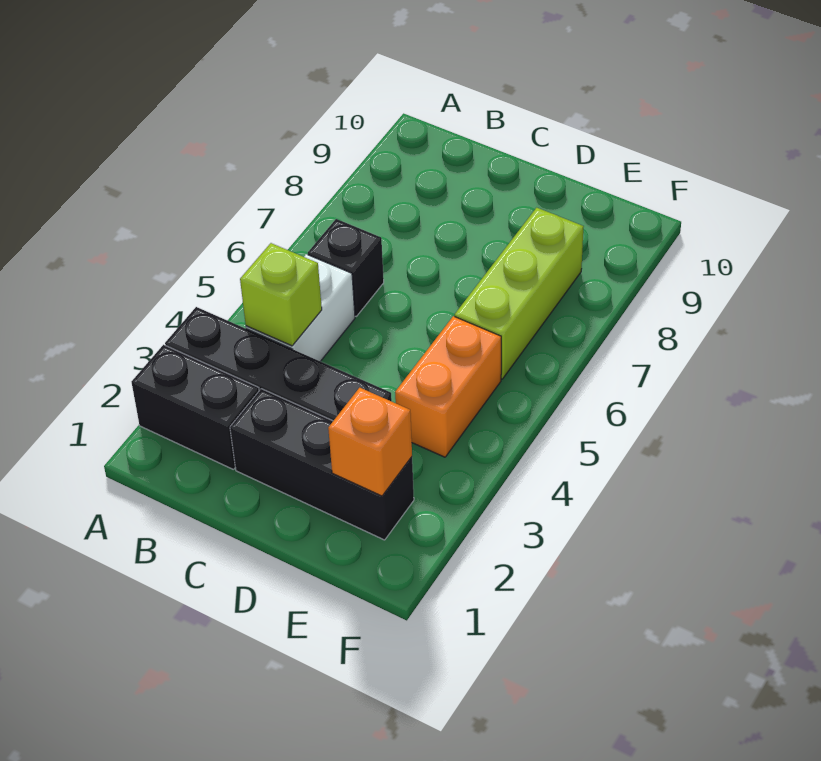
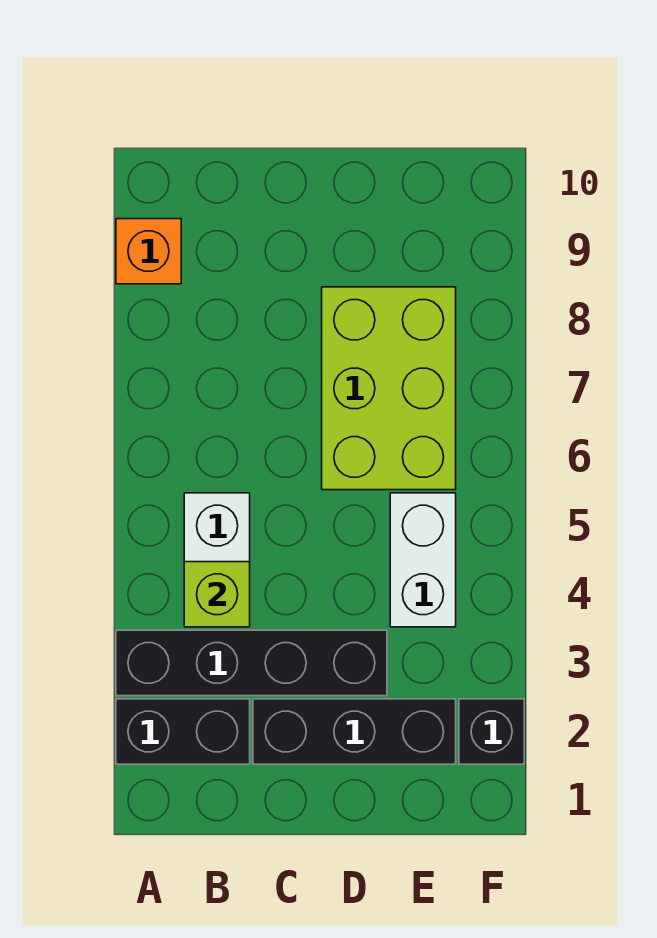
black brick B6 level 1 -> black brick F2 level 1
orange brick E2 level 2 -> orange brick A9 level 1
orange brick E4:E5 level 1 -> white brick E4:E5 level 1
lime brick E6:E8 level 1 -> lime brick D6:E8 level 1

